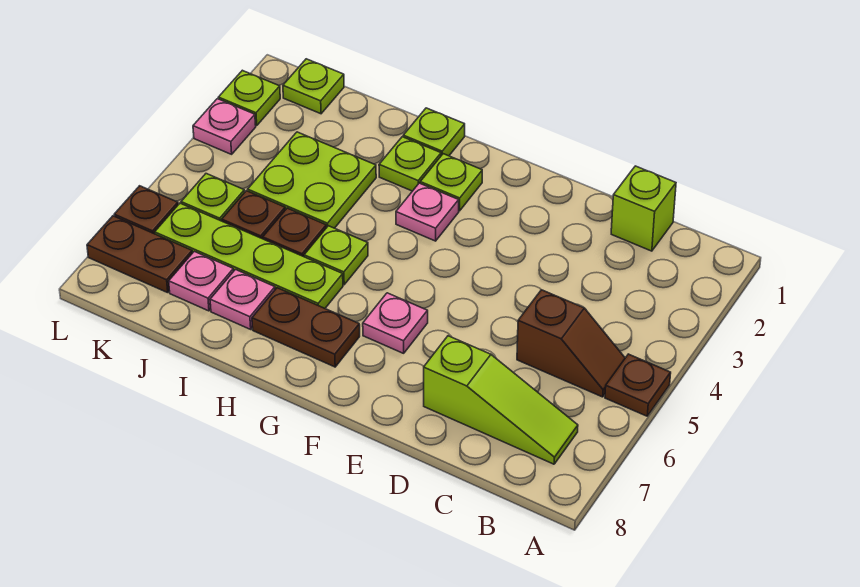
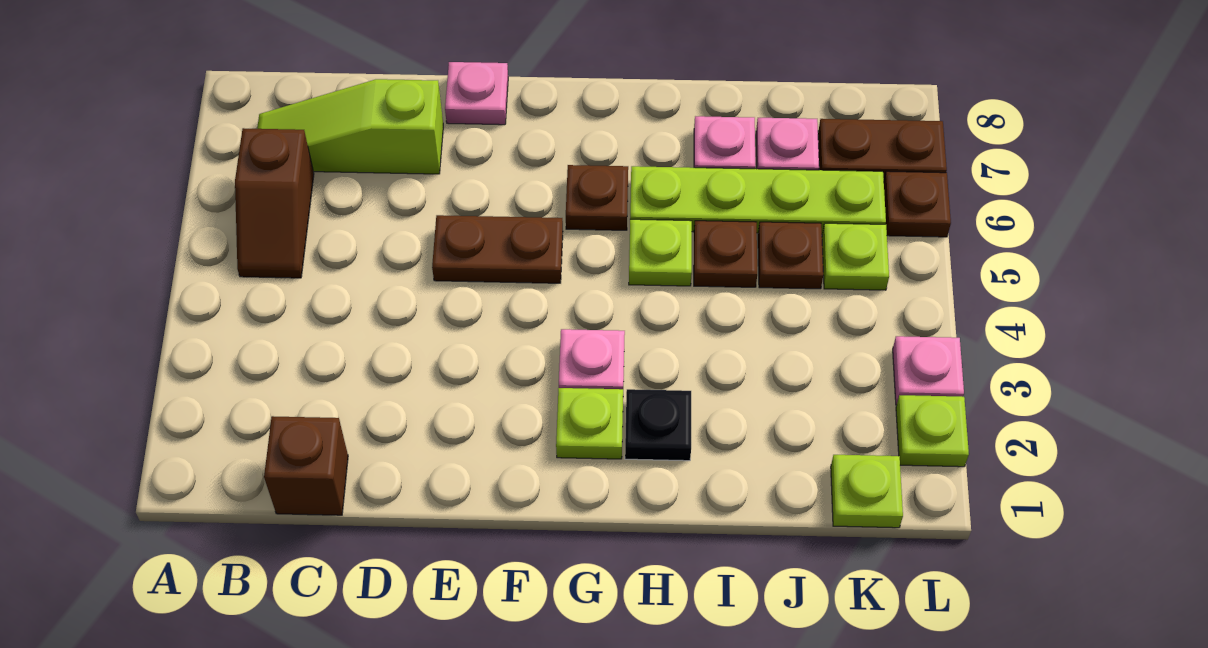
brown plate A5 level 1 -> brown plate G6 level 1
brown slope B5:C5 level 1 top C -> brown slope B5:B6 level 1 top 6
lime brick C1 level 1 -> brown brick C1 level 1
pink plate F6 level 1 -> pink plate E8 level 1
brown plate G7:H7 level 1 -> brown plate E5:F5 level 1
lime plate H1 level 1 -> none
lime plate H2 level 1 -> black plate H2 level 1
lime plate I3:J4 level 1 -> none

